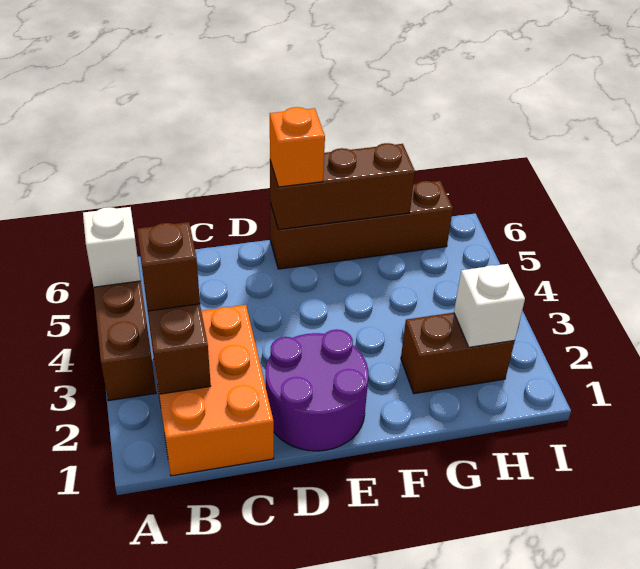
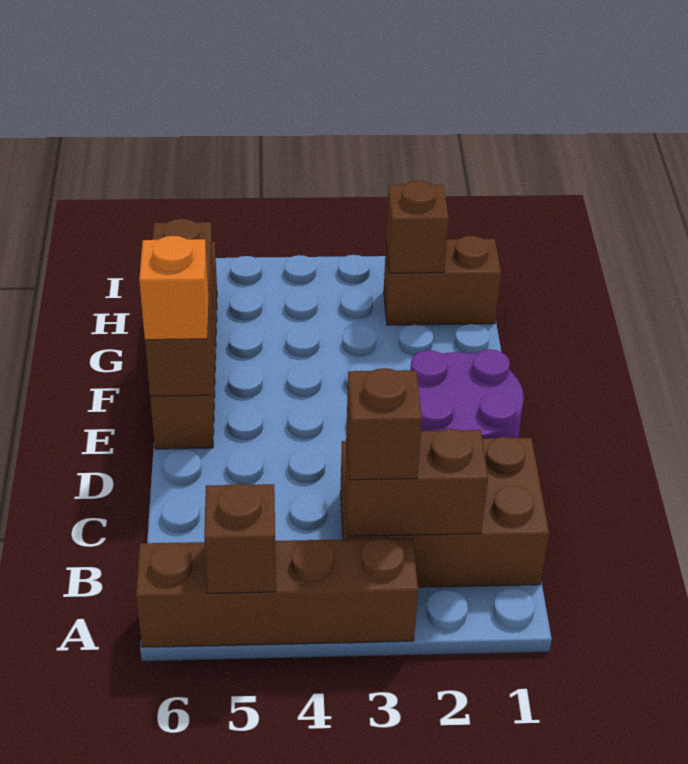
white brick A5 level 2 -> brown brick A5 level 2
orange brick B1:C3 level 1 -> brown brick B1:C3 level 1
brown brick G2:H2 level 1 -> brown brick H1:H2 level 1
white brick H2 level 2 -> brown brick H2 level 2

